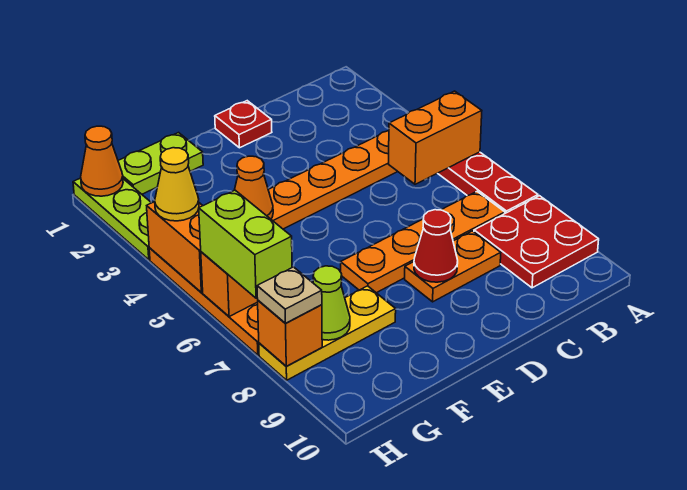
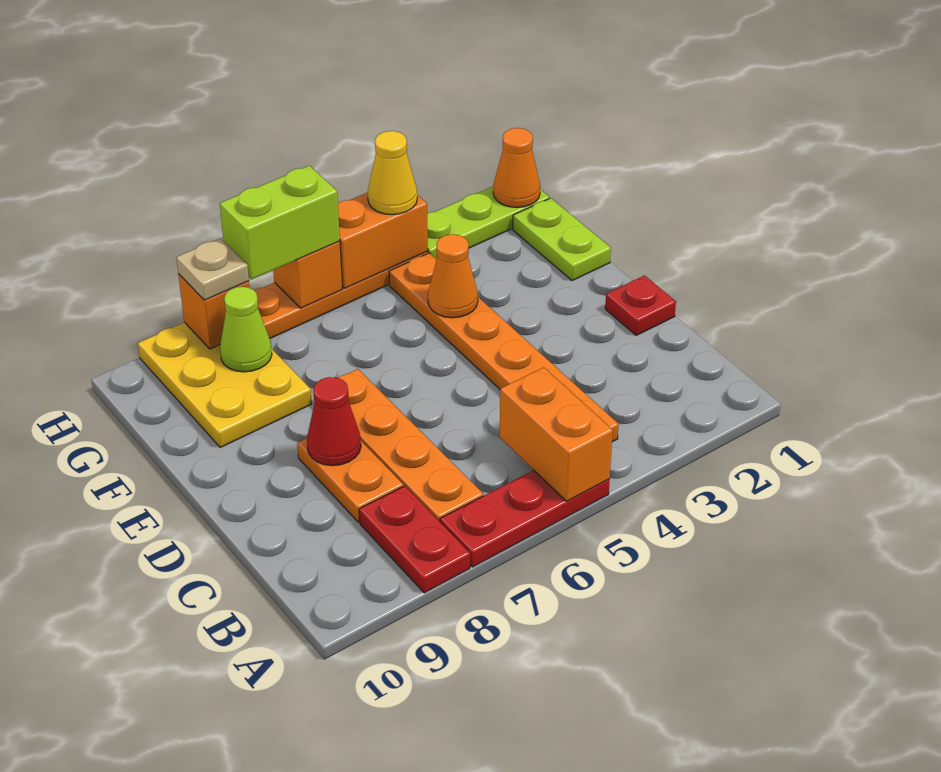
red plate A8:B9 level 1 -> red plate A8:B8 level 1
yellow plate F8:H8 level 1 -> yellow plate F8:H9 level 1

